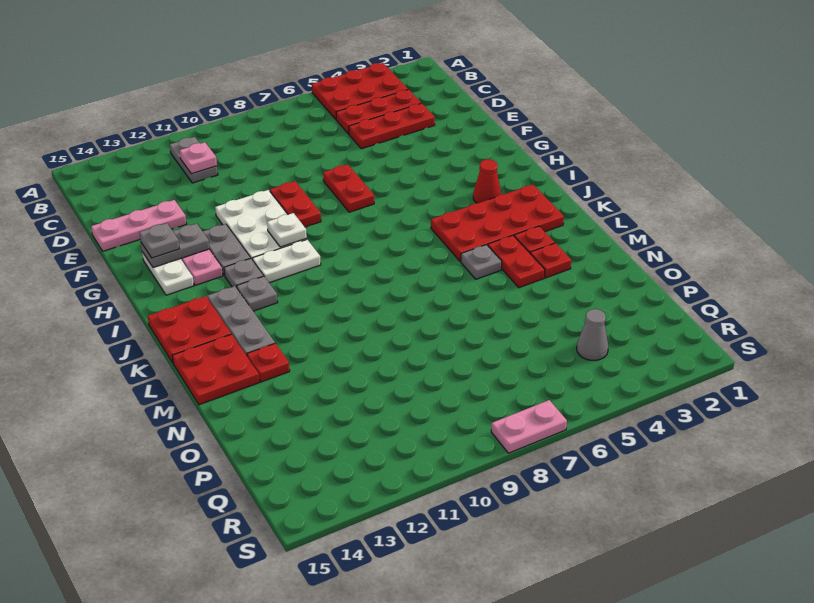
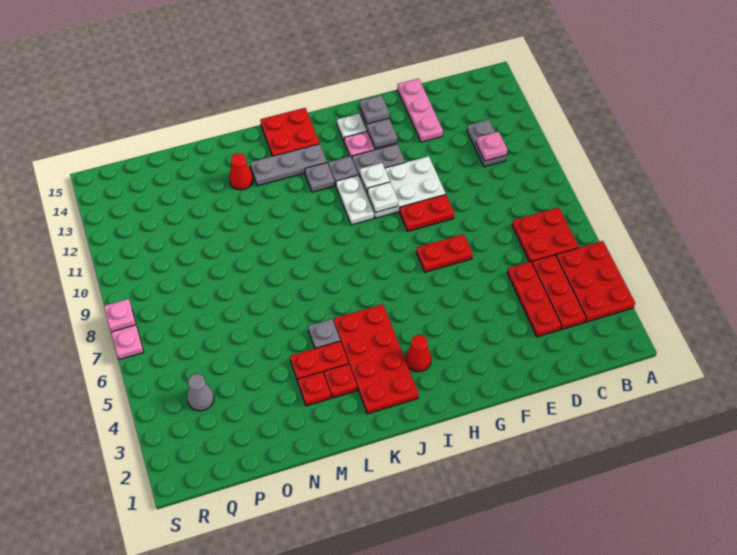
grey plate B11:C11 level 1 -> grey plate C11:C12 level 1
none -> white plate H11 level 2
red plate L14:M15 level 1 -> red plate B6:C7 level 1
red plate M13 level 1 -> red cone M13 level 1
none -> pink plate S8 level 2

